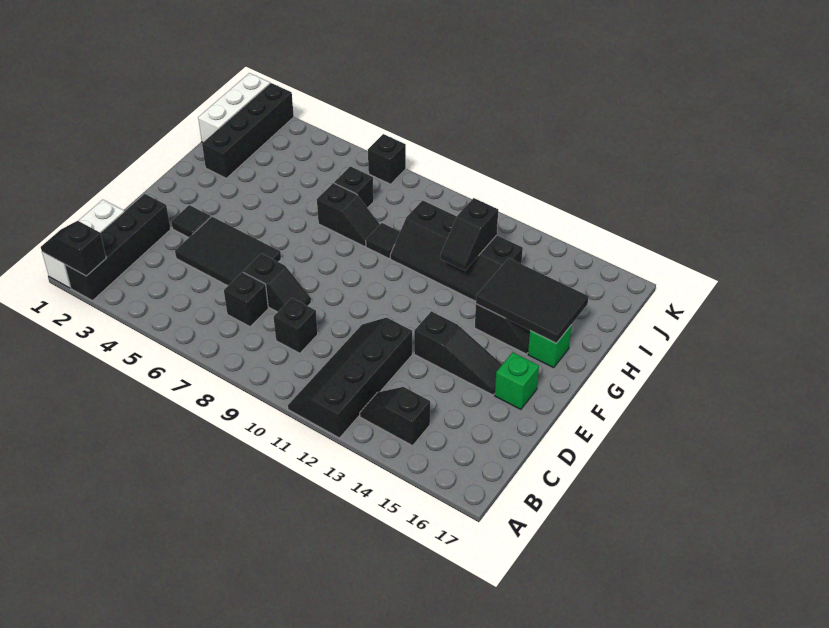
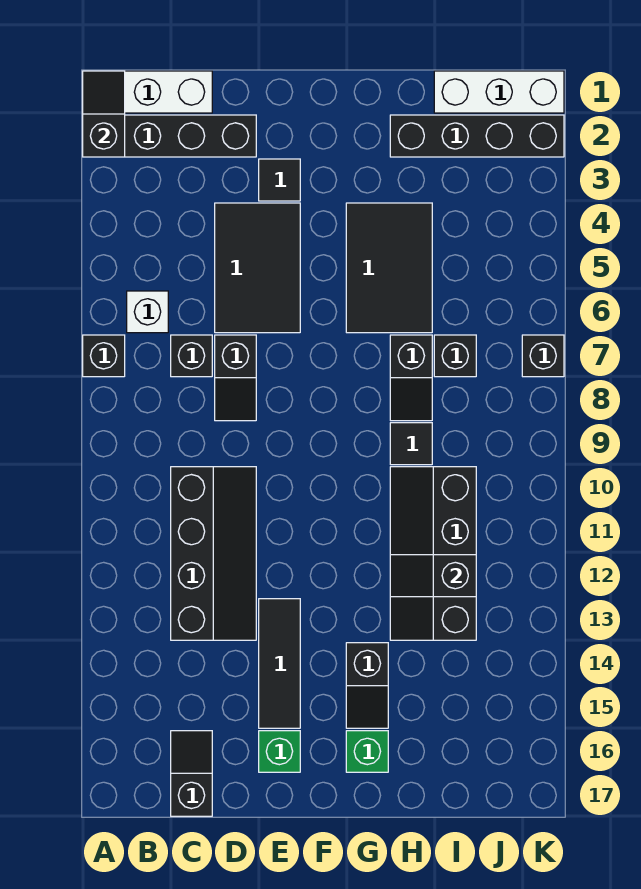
black slope A11:D12 level 1 top 12 -> black slope C10:D13 level 1 top C
none -> white brick B6 level 1
black slope B13:B14 level 1 top 14 -> black slope C16:C17 level 1 top 17
black brick C9 level 1 -> black brick A7 level 1
black slope E13:E15 level 1 top 13 -> black tile E13:E15 level 1
black tile G14:H16 level 2 -> black tile G4:H6 level 1

